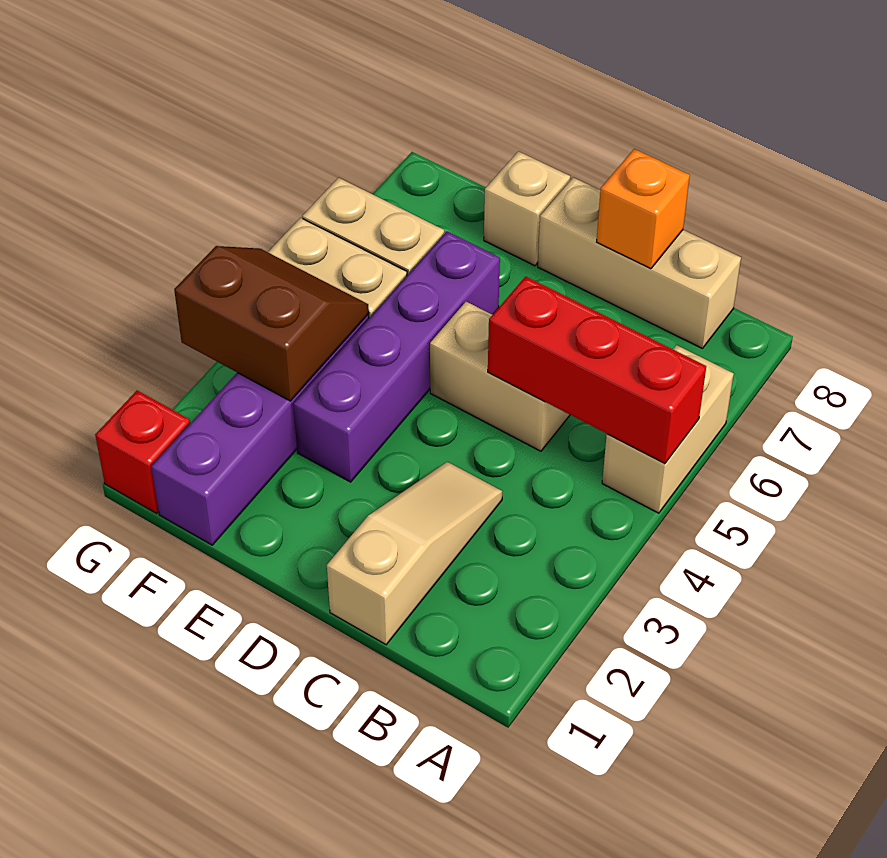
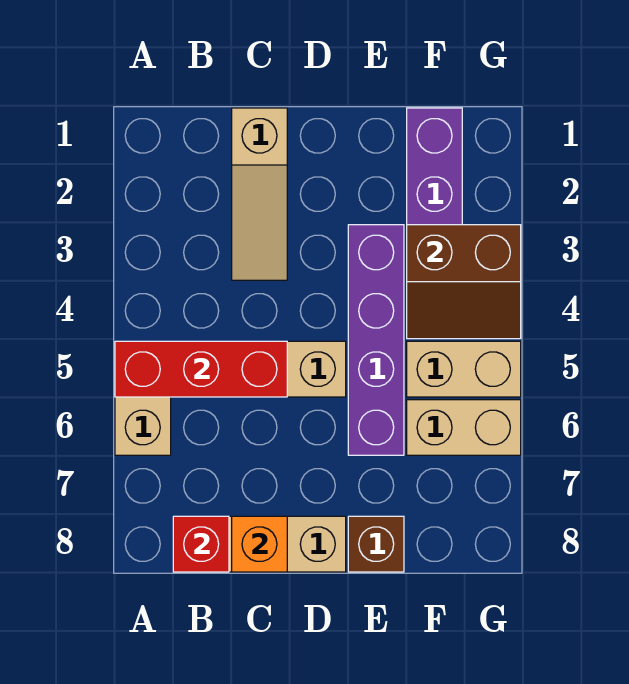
tan brick E8 level 1 -> brown brick E8 level 1
red brick G1 level 1 -> red brick B8 level 2

